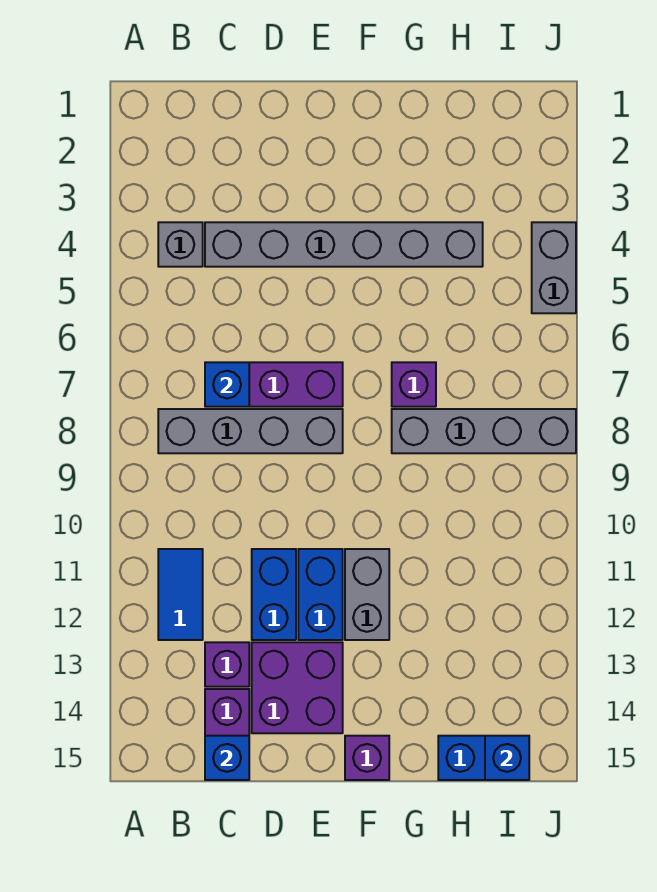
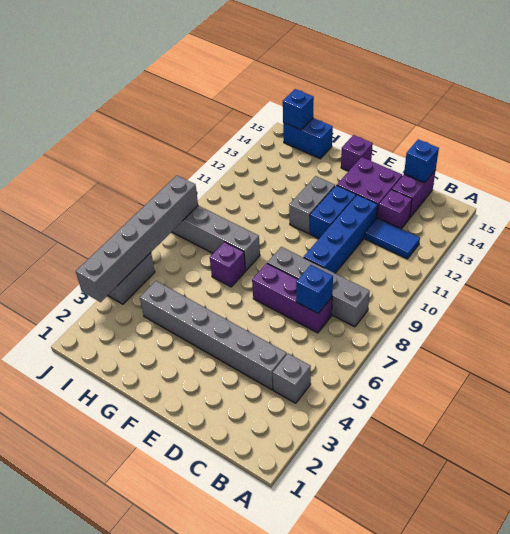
blue tile B11:B12 level 1 -> blue tile B12:C12 level 1
blue brick D11:D12 level 1 -> blue brick D9:D12 level 1
none -> grey brick J3:J8 level 2

